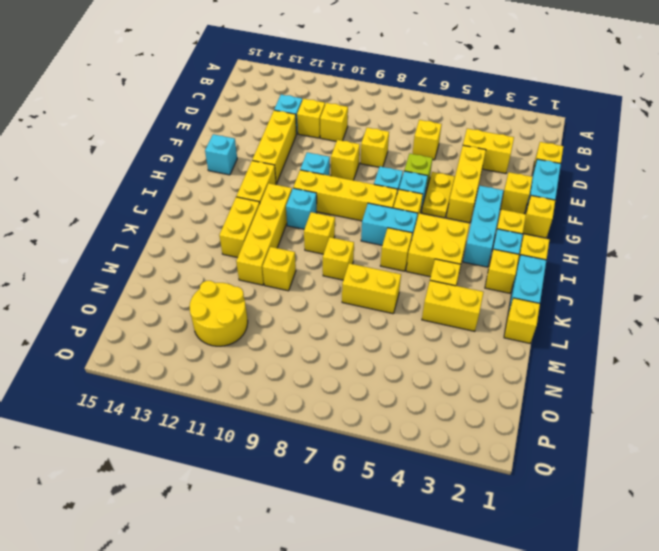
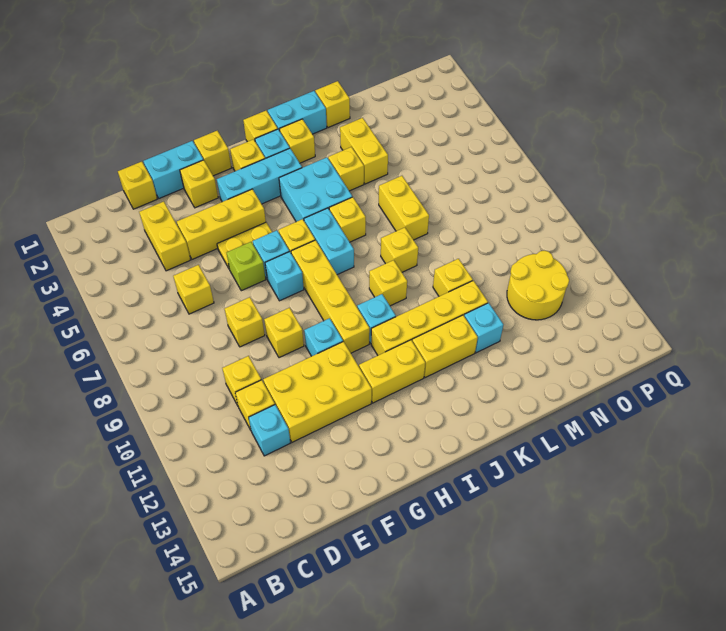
yellow brick E12:G12 level 1 -> yellow brick E11:G12 level 1
cyan brick G14 level 1 -> cyan brick L12 level 1
yellow brick I4:J5 level 1 -> cyan brick I4:J5 level 1

